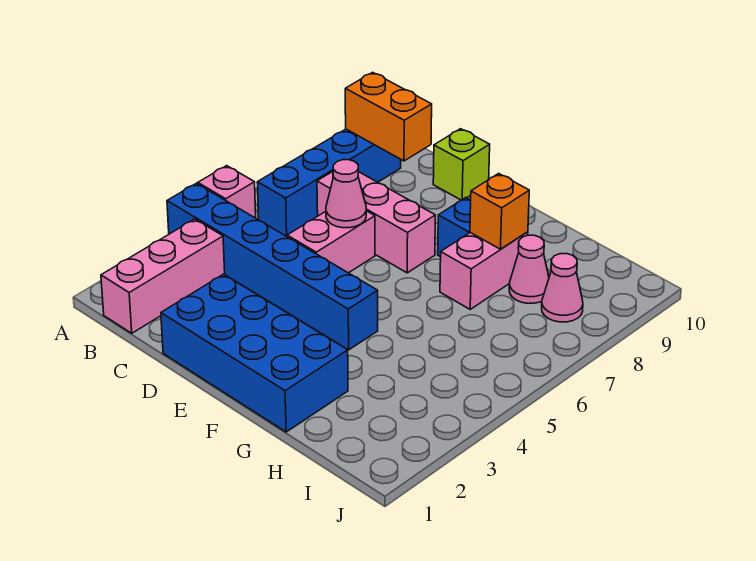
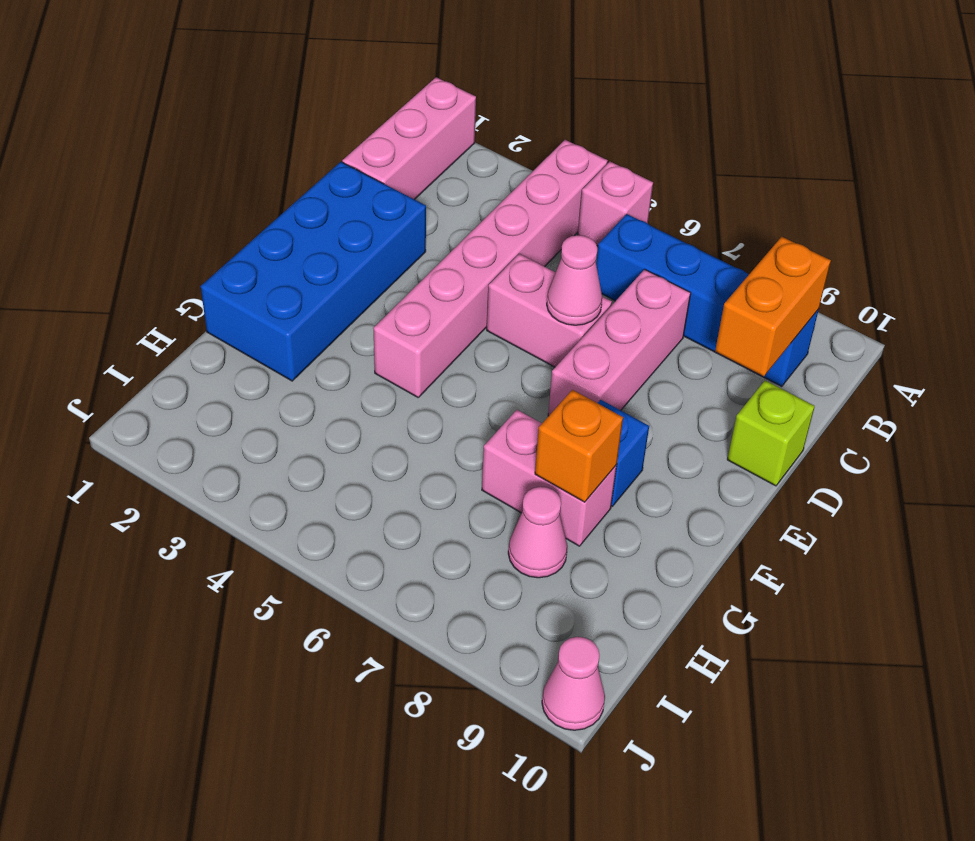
blue brick A4:F4 level 1 -> pink brick A4:F4 level 1
pink brick B1:B3 level 1 -> pink brick A1:C1 level 1
pink cone I8 level 1 -> pink cone J10 level 1

